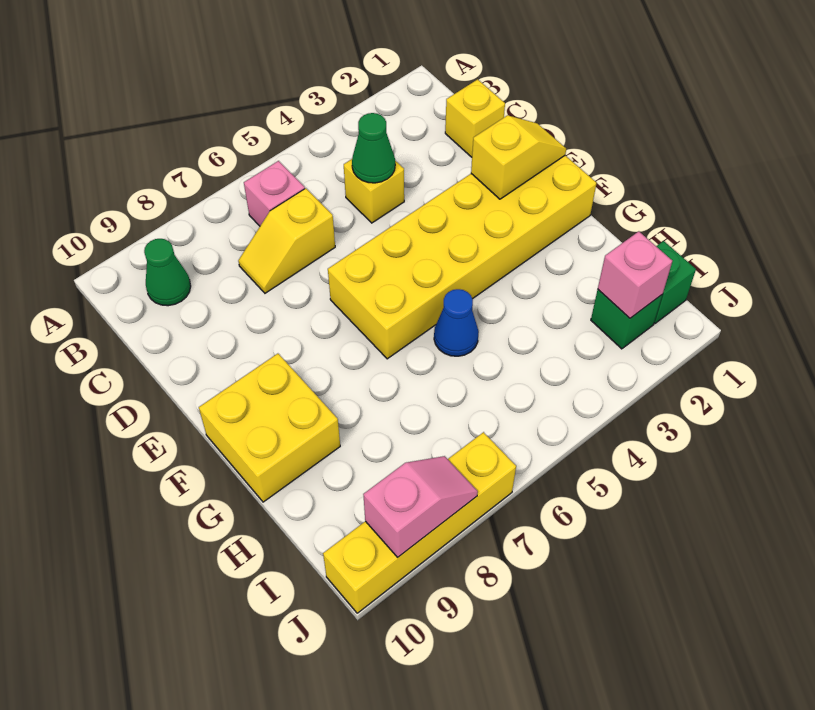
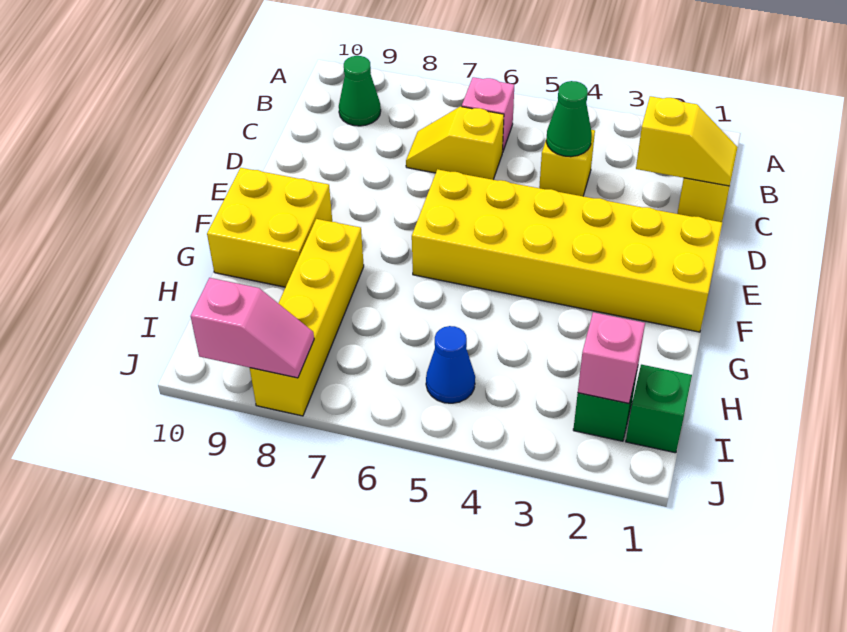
yellow slope E1:E2 level 2 top 2 -> yellow slope C1:C2 level 2 top 2
blue cone G5 level 1 -> blue cone I5 level 1
yellow brick J7:J10 level 1 -> yellow brick G8:J8 level 1

